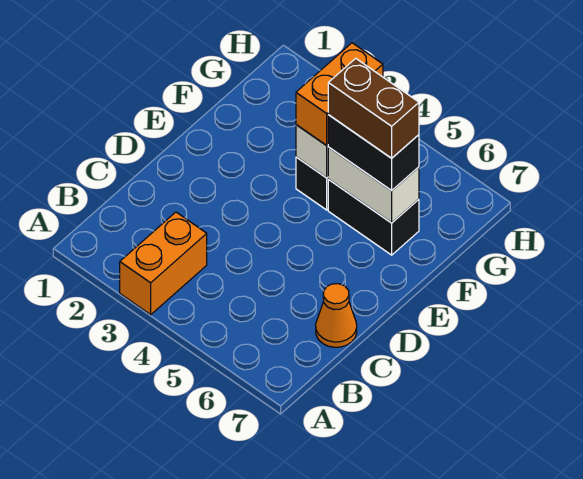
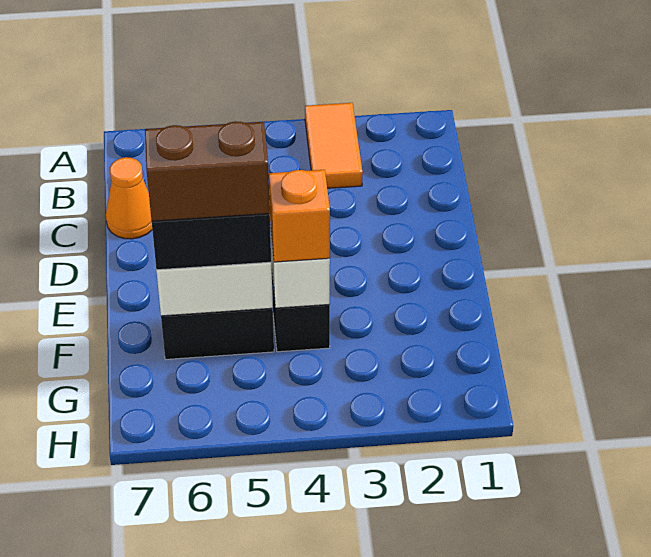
orange brick A3:B3 level 1 -> orange tile A3:B3 level 1
orange brick F4:G4 level 3 -> orange brick F4 level 3

